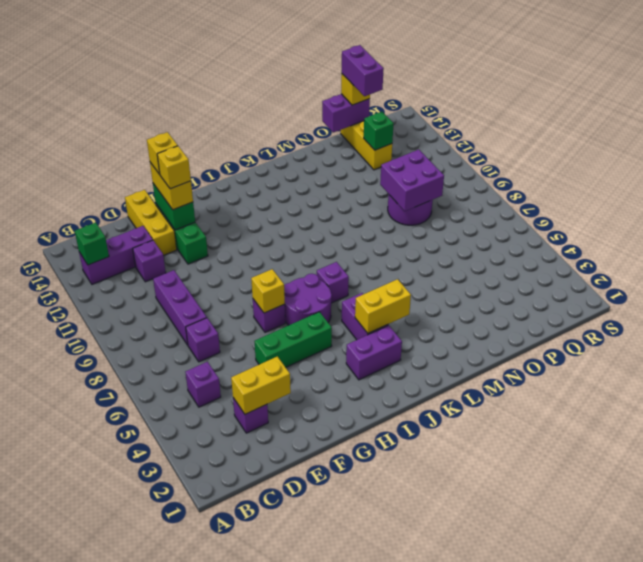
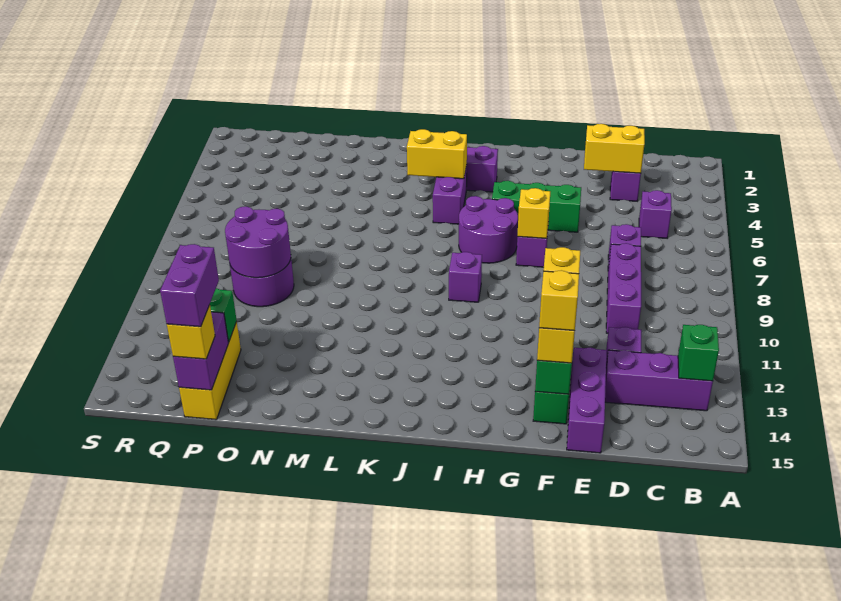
yellow brick E13:E15 level 1 -> purple brick E13:E15 level 1
purple brick J7 level 1 -> purple brick I9 level 1
purple brick O9:P10 level 2 -> purple round brick O9:P10 level 2
purple brick O15:P15 level 2 -> purple brick P14:P15 level 2

